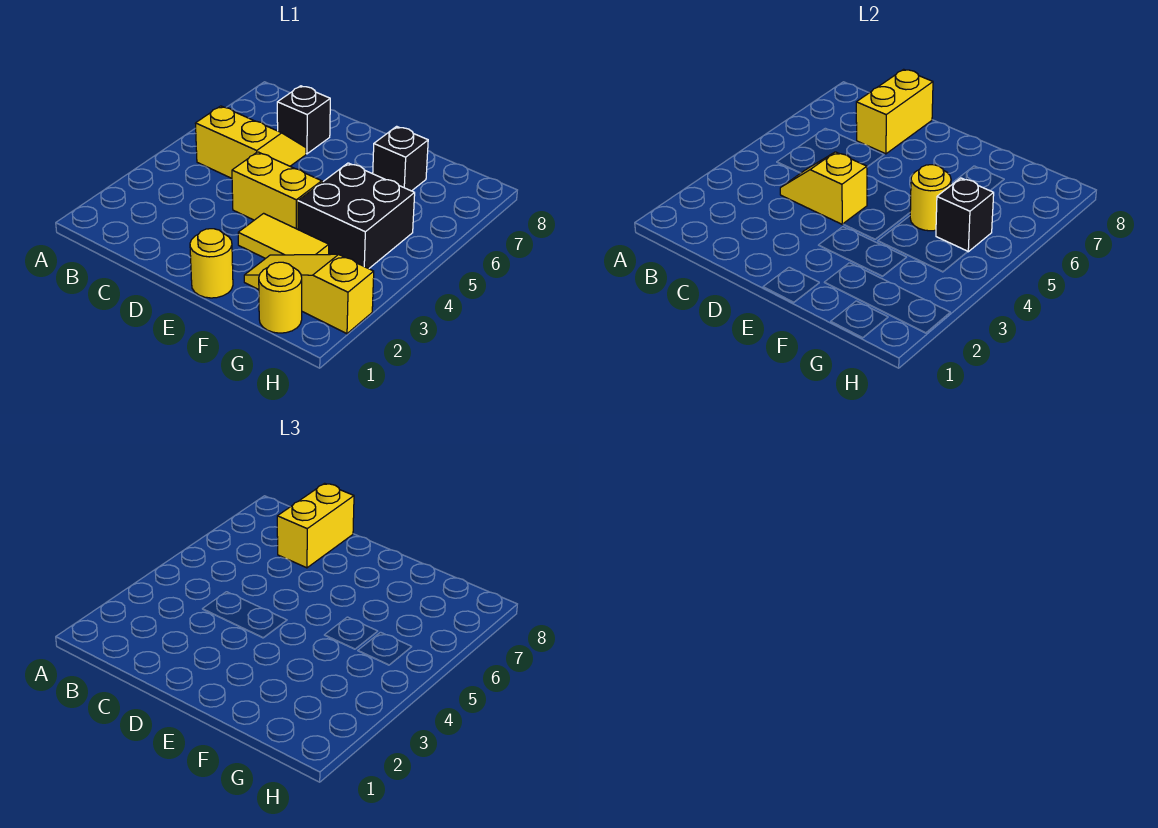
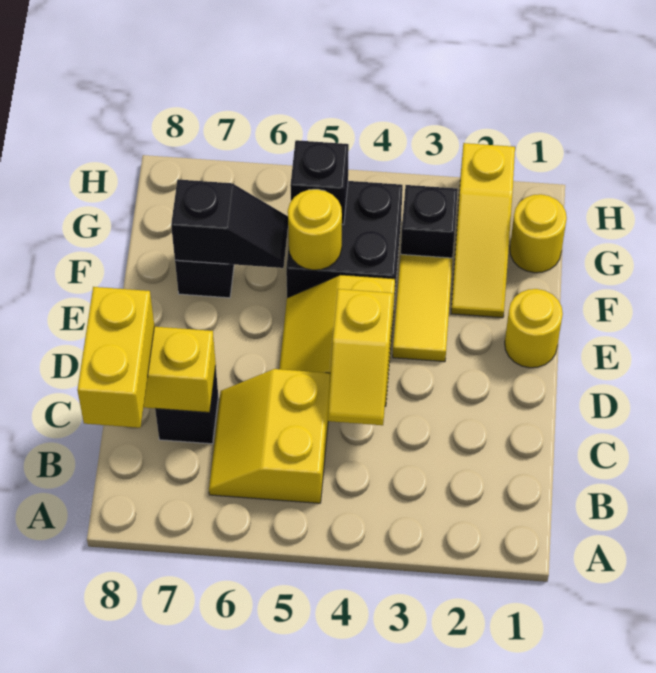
yellow brick C7:C8 level 3 -> yellow brick B8:C8 level 3
none -> black slope F6:F7 level 2 top 7
none -> black brick G3 level 1

